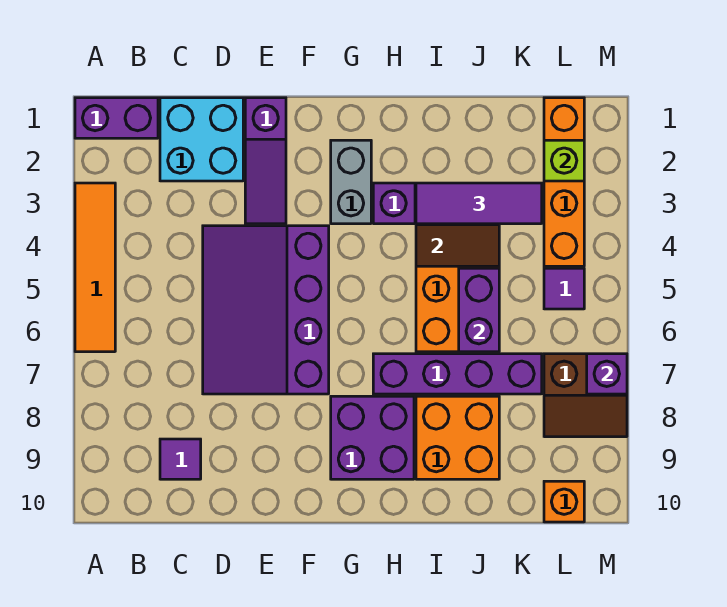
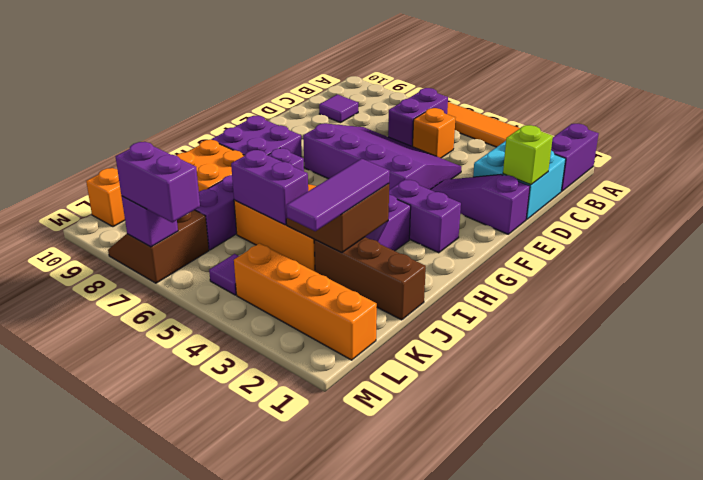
none -> purple brick B6:C6 level 1
none -> orange brick C5 level 1
grey brick G2:G3 level 1 -> purple brick G2:G3 level 1
none -> brown brick J1:J3 level 1
lime brick L2 level 2 -> lime brick D1 level 2
none -> purple brick M6:M7 level 3

